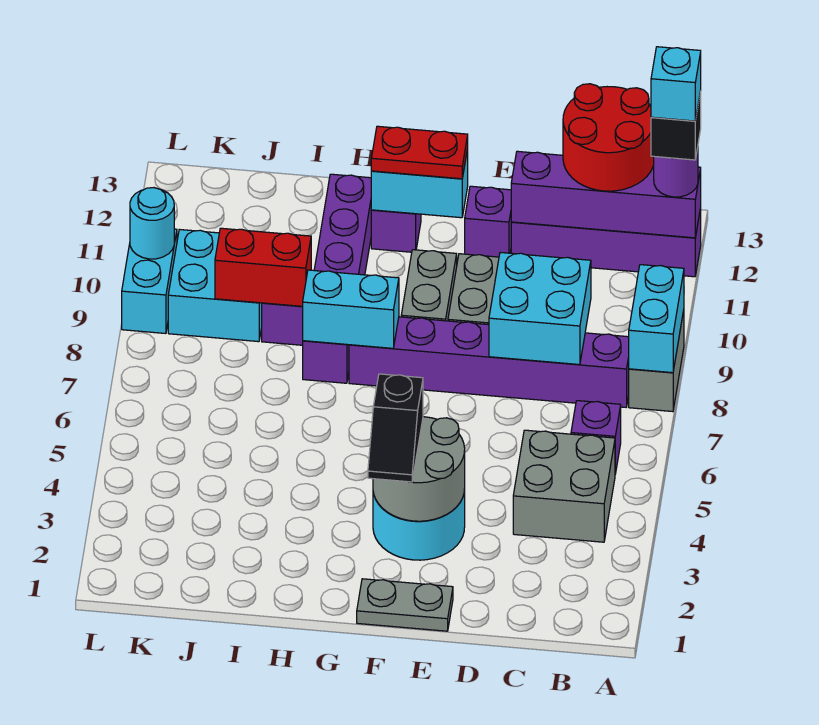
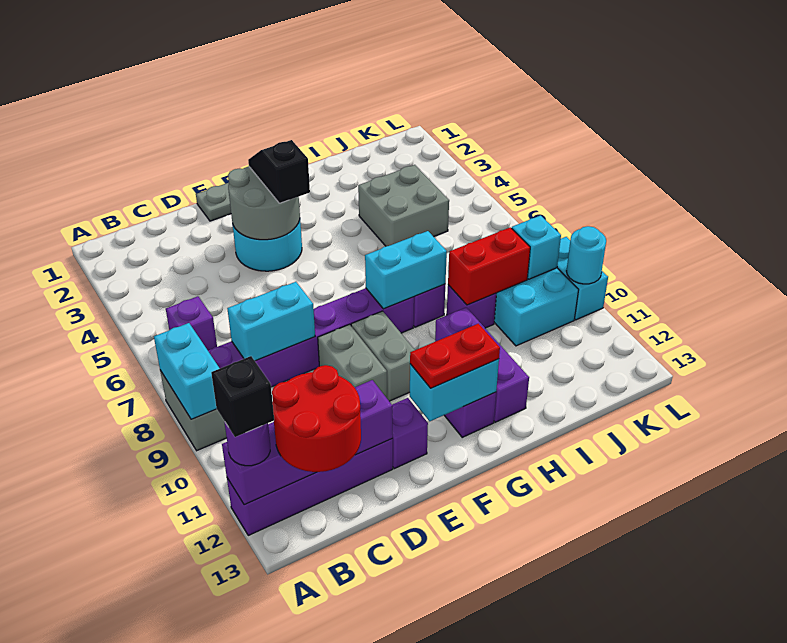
cyan brick A12 level 5 -> cyan brick K9 level 2
grey brick B4:C5 level 1 -> grey brick I4:J5 level 1
cyan brick C8:D9 level 2 -> cyan brick C8:D8 level 2

